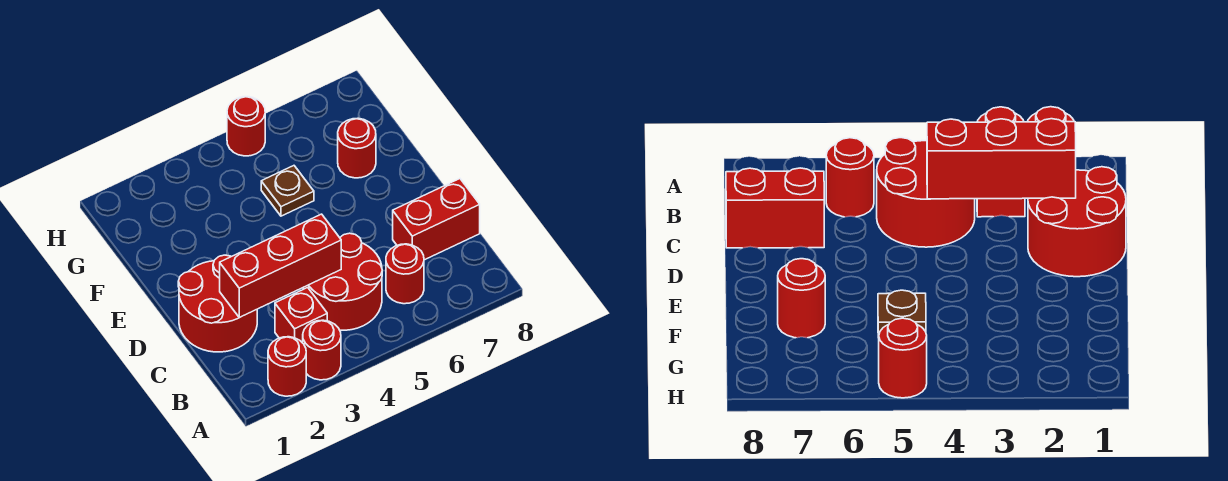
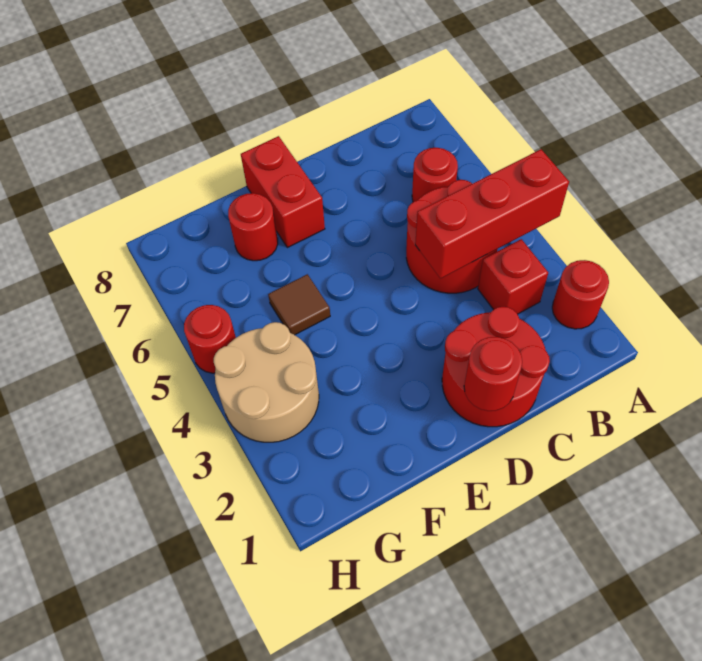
red round brick A3 level 1 -> red round brick D1 level 2
red brick C2:C4 level 2 -> red brick A4:C4 level 2
red brick C7:C8 level 1 -> red brick E7:E8 level 1
brown plate F5 level 1 -> brown tile F5 level 1
none -> tan round brick G3:H4 level 1

